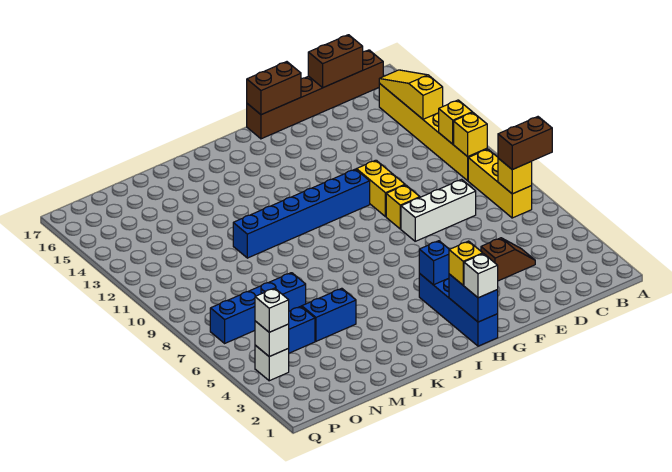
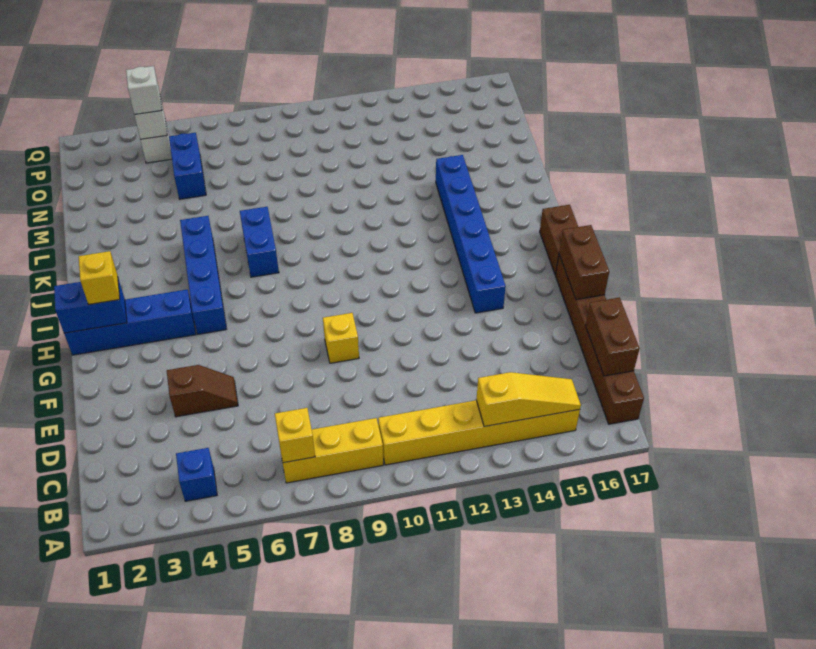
brown brick A7:B7 level 3 -> brown brick H17:I17 level 1
yellow brick B10 level 2 -> none
yellow brick B11 level 2 -> none
brown slope D4:E4 level 1 top E -> brown slope E4:E5 level 1 top 4
white brick D8:F8 level 1 -> none
yellow brick F10:F11 level 1 -> none
blue brick G11:L11 level 1 -> blue brick G14:L14 level 1
white brick H1 level 3 -> none
blue brick H4 level 2 -> blue brick B4 level 1
blue brick L5:M5 level 1 -> blue brick J7:K7 level 1
blue brick M7:P7 level 1 -> blue brick H5:K5 level 1

